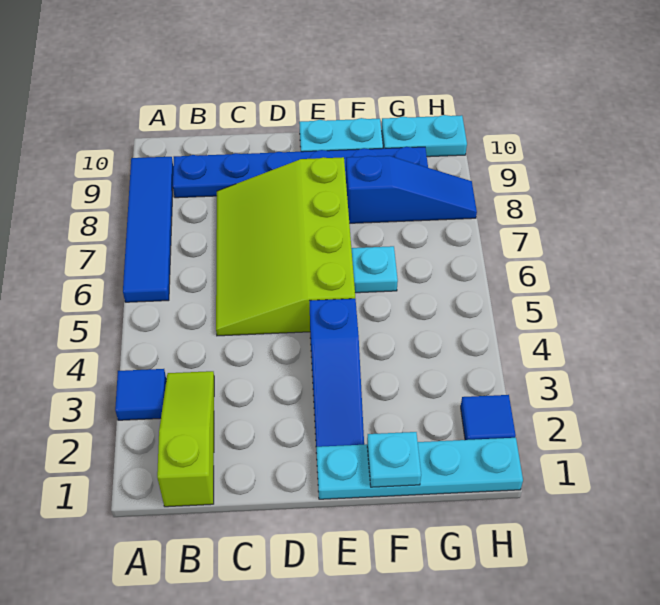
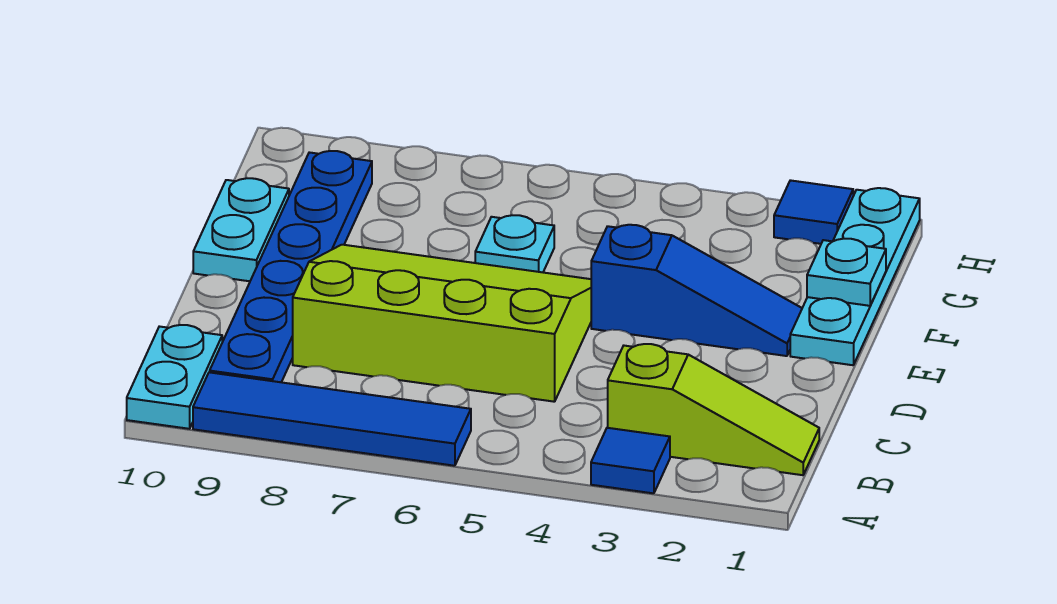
lime slope B1:B3 level 1 top 1 -> lime slope B1:B3 level 1 top 3
lime slope C5:E8 level 1 top E -> lime slope C5:E8 level 1 top C
blue slope F8:H8 level 1 top F -> none
cyan plate G10:H10 level 1 -> cyan plate A10:B10 level 1

